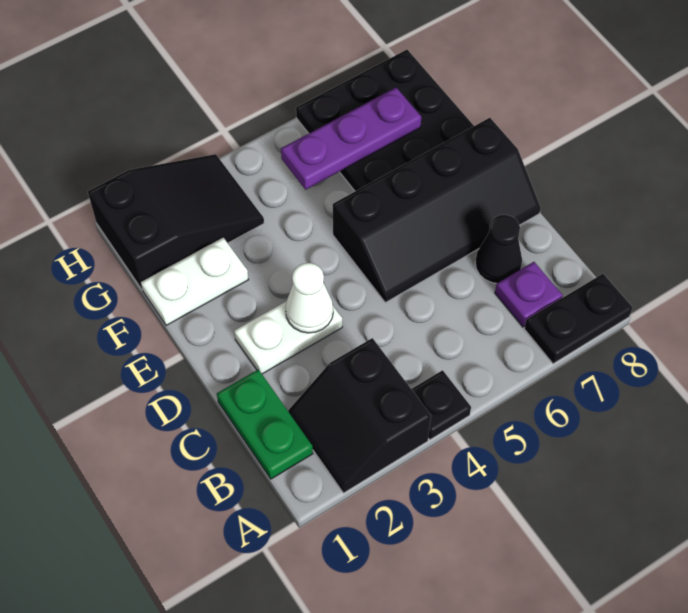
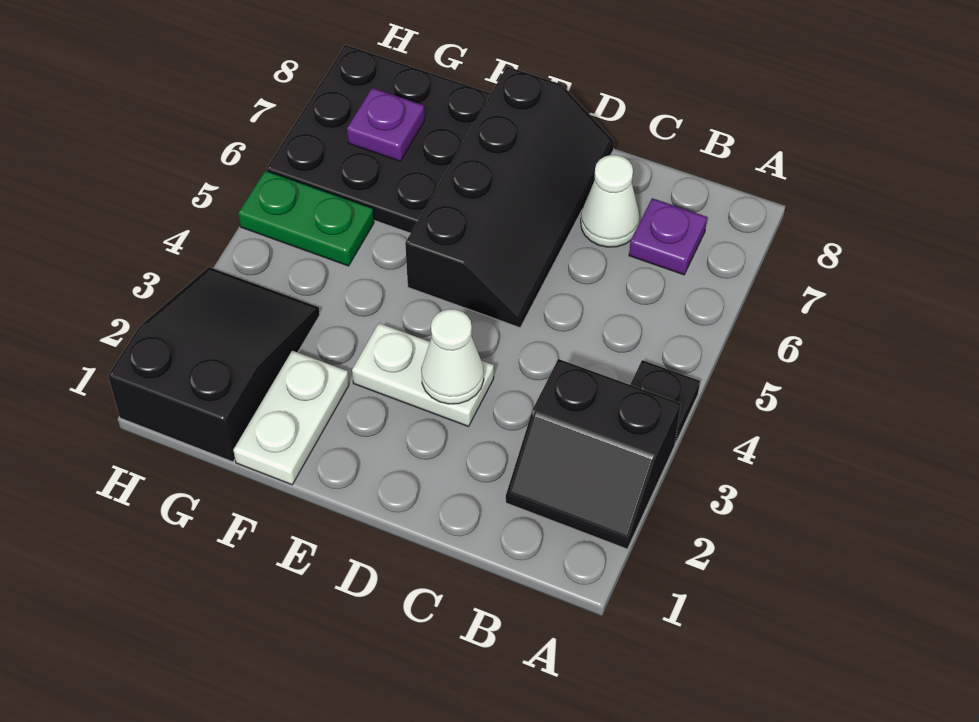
black plate A7:A8 level 1 -> none
green plate B1:C1 level 1 -> green plate G5:H5 level 1
black cone C7 level 1 -> white cone C7 level 1
white plate D2:D3 level 1 -> white plate D3:E3 level 1
purple plate G5:G7 level 2 -> purple plate G7 level 2

